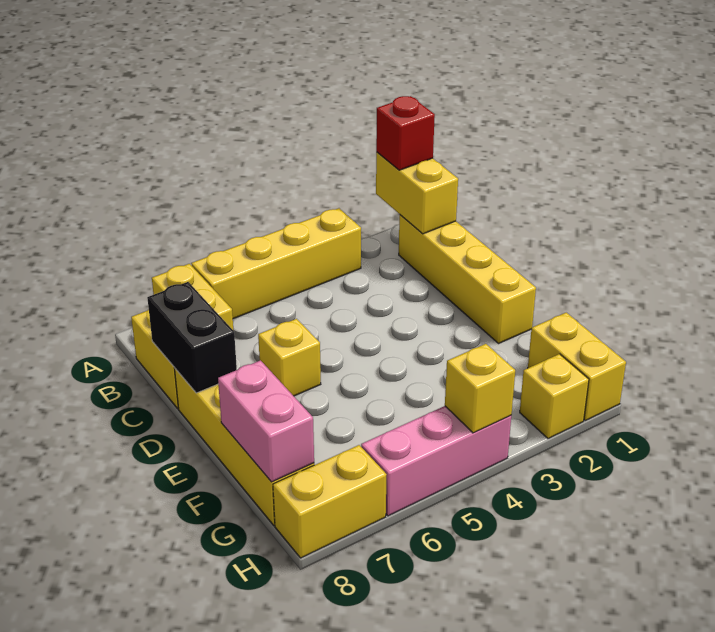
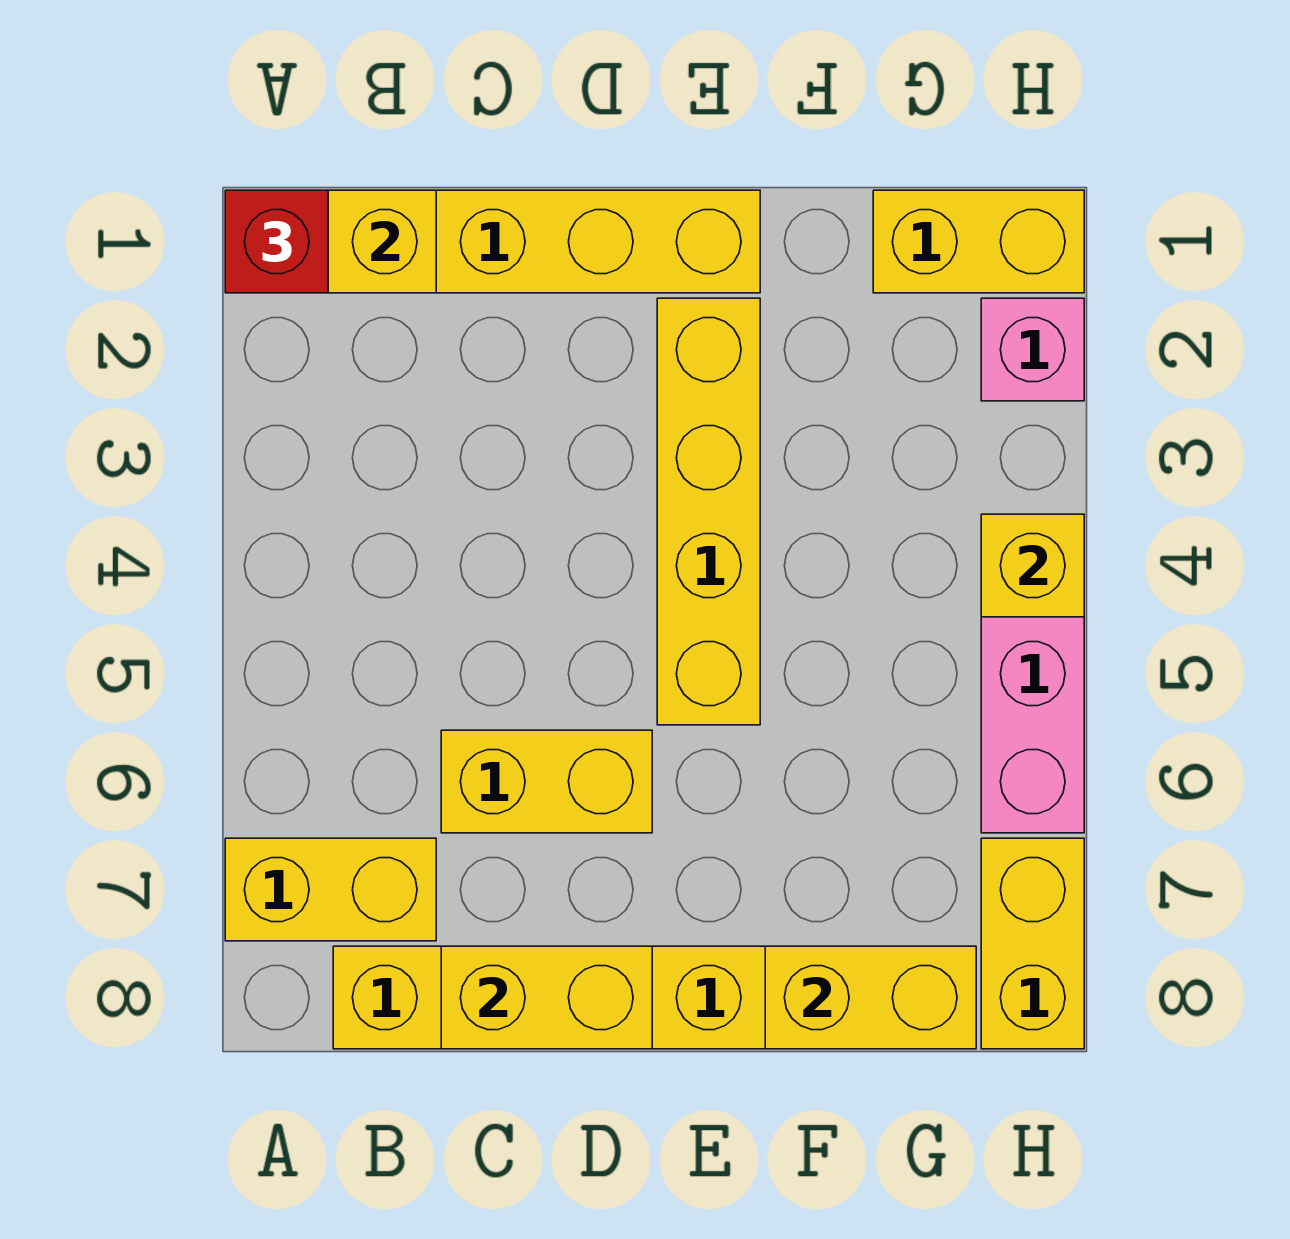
yellow brick A3:A6 level 1 -> yellow brick E2:E5 level 1
black brick C8:D8 level 2 -> yellow brick C8:D8 level 2
yellow brick D6 level 1 -> yellow brick C6:D6 level 1
pink brick F8:G8 level 2 -> yellow brick F8:G8 level 2
yellow brick H2 level 1 -> pink brick H2 level 1

